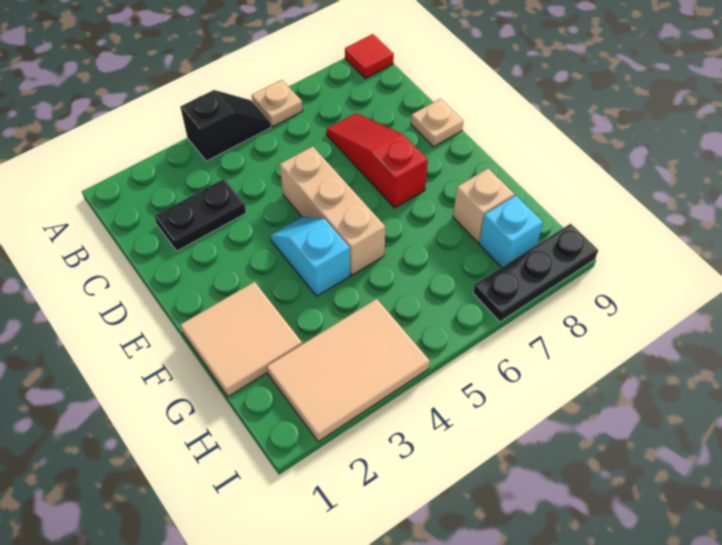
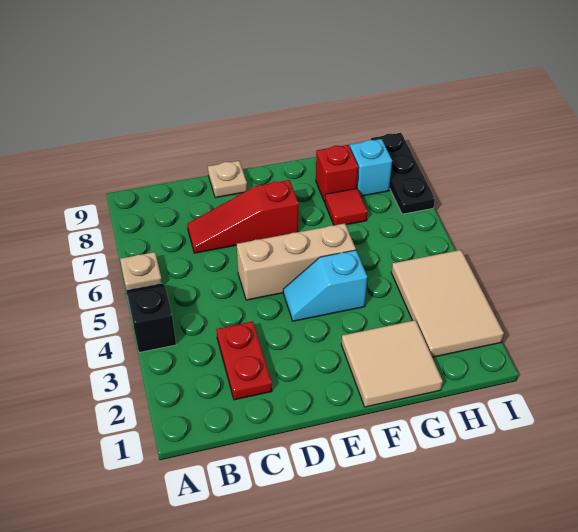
red tile A9 level 1 -> red tile G7 level 1
black plate C2:C3 level 1 -> red plate C2:C3 level 1
tan brick G8 level 1 -> red brick G8 level 1

